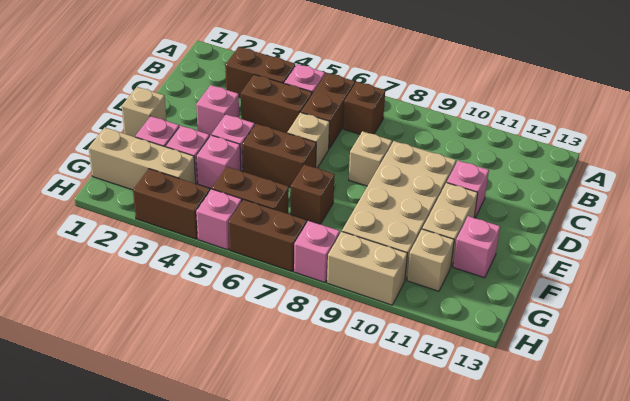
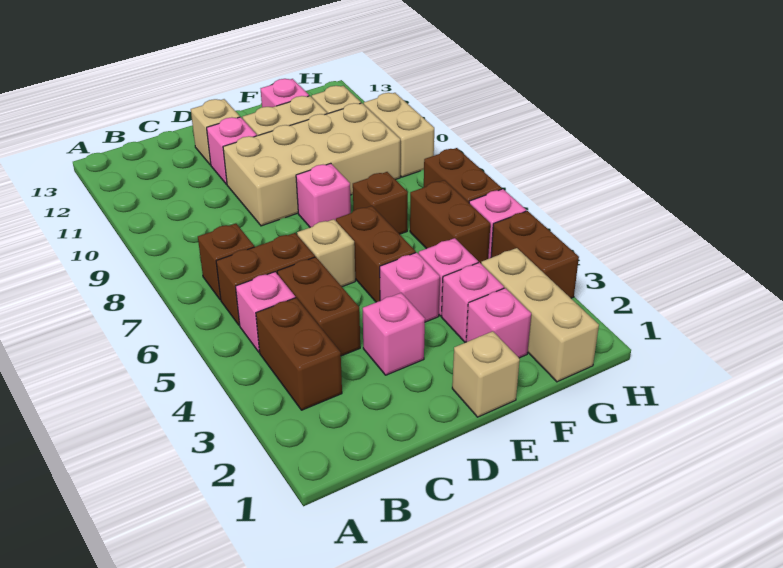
tan brick D8 level 1 -> tan brick D12 level 1
pink brick H8 level 1 -> pink brick E8 level 1

